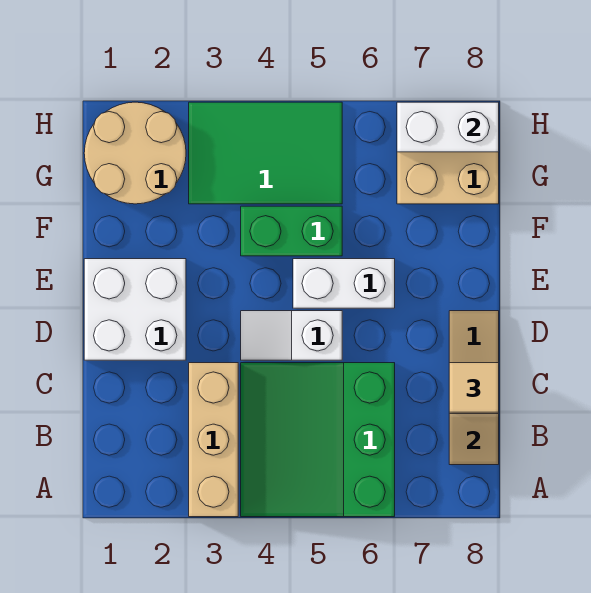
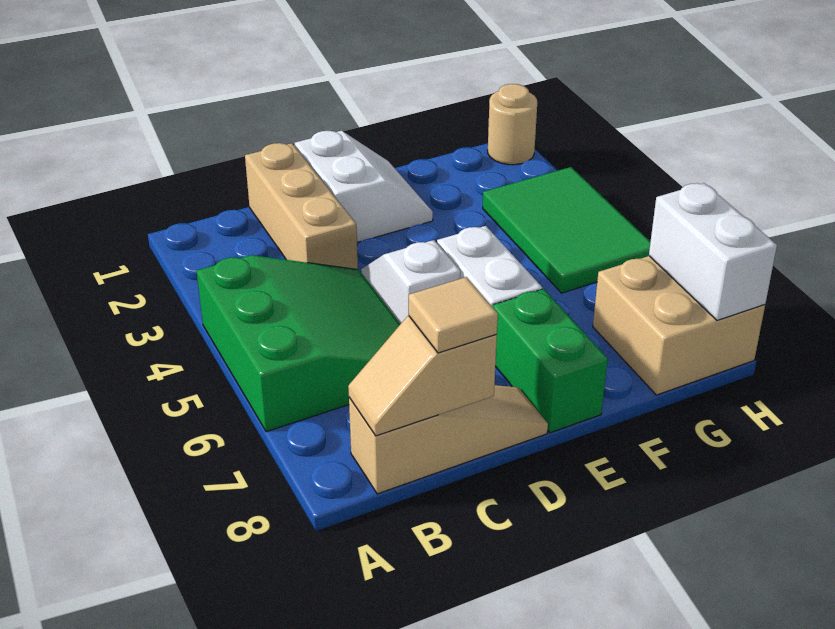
tan brick A3:C3 level 1 -> tan brick C1:C3 level 1
green slope A4:C6 level 1 top 6 -> green slope A4:C6 level 1 top A
white brick D1:E2 level 1 -> white slope D1:E2 level 1 top D
green brick F4:F5 level 1 -> green brick E7:E8 level 1
tan round brick G1:H2 level 1 -> tan round brick H1 level 1

